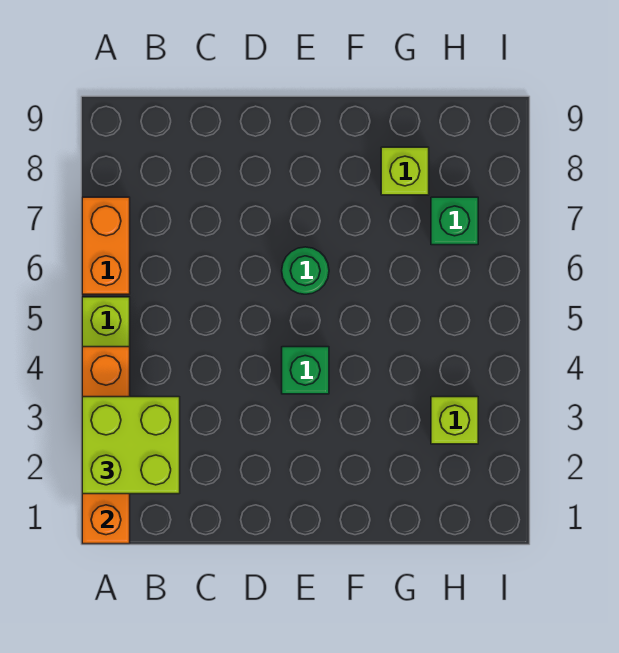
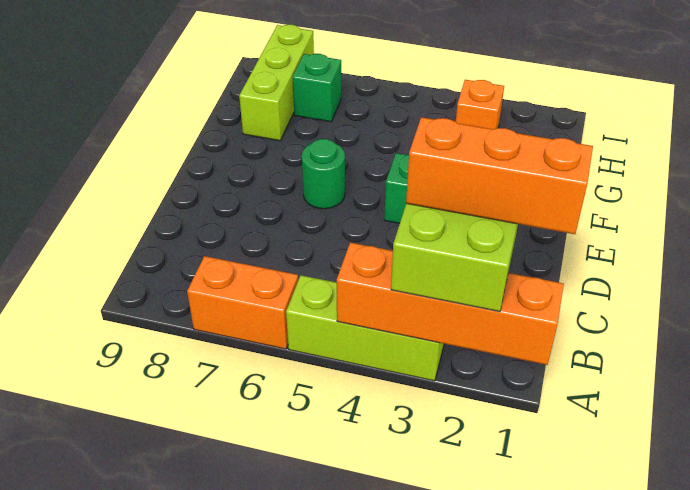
none -> orange brick B1:B3 level 4
lime brick G8 level 1 -> lime brick G8:I8 level 1
lime brick H3 level 1 -> orange brick H3 level 1

